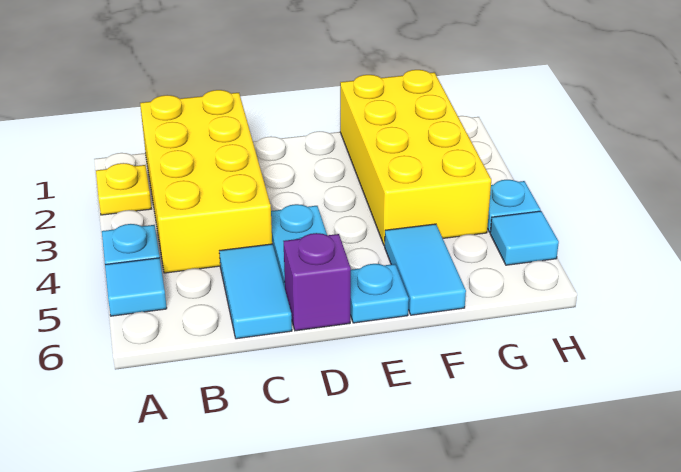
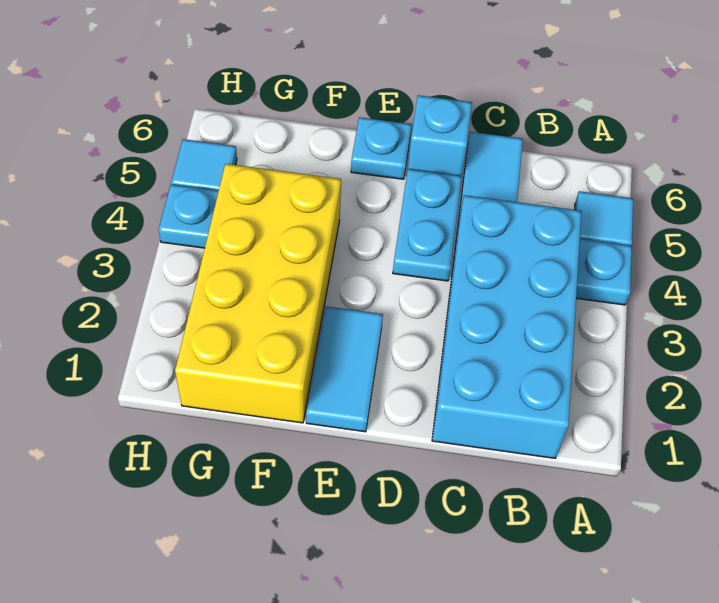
yellow plate A2 level 1 -> none
yellow brick B1:C4 level 1 -> cyan brick B1:C4 level 1
purple brick D6 level 1 -> cyan brick D6 level 1
cyan tile F5:F6 level 1 -> cyan tile E1:E2 level 1

